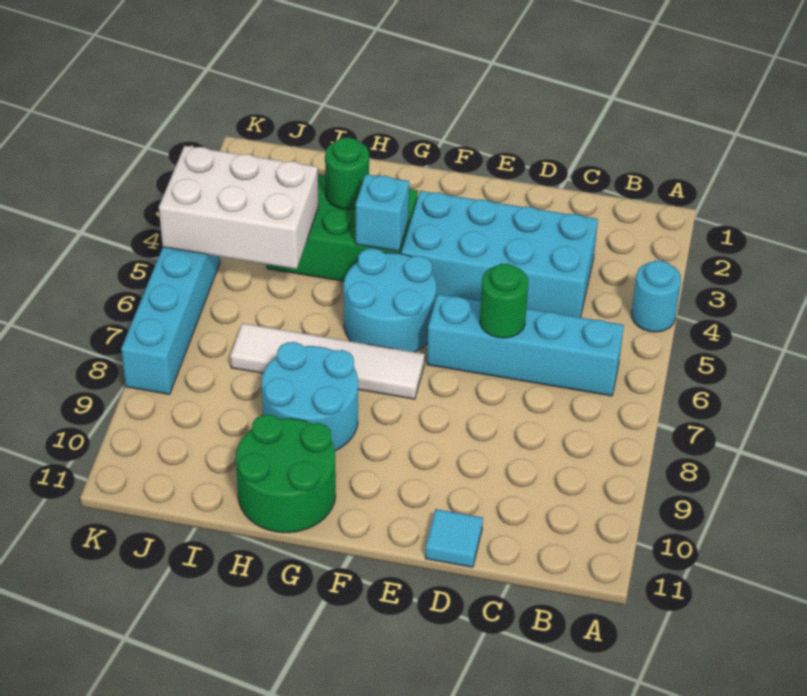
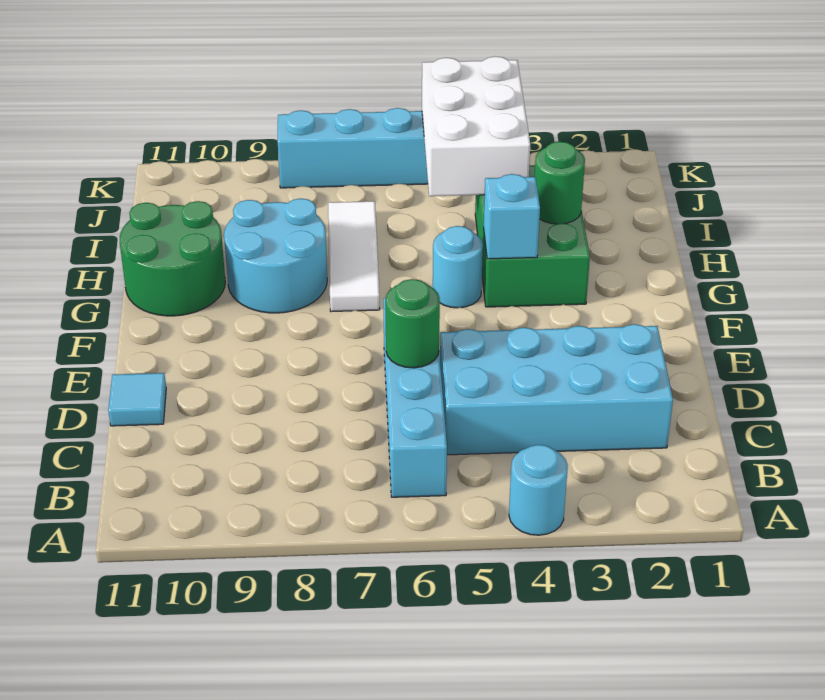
cyan brick C3:F4 level 1 -> cyan brick C2:D5 level 1
cyan round brick F5:G6 level 1 -> cyan round brick G5 level 1
white tile F7:I7 level 1 -> white tile G7:I7 level 1

